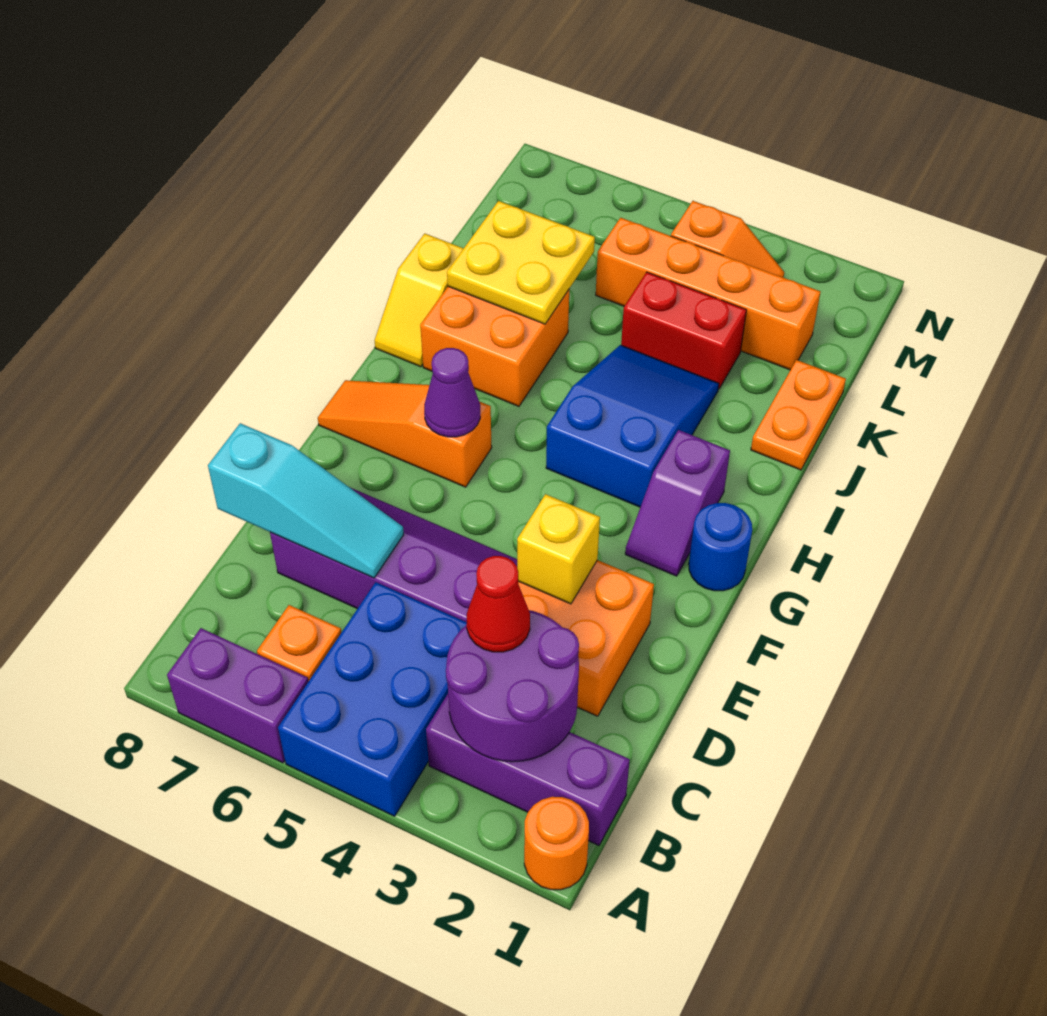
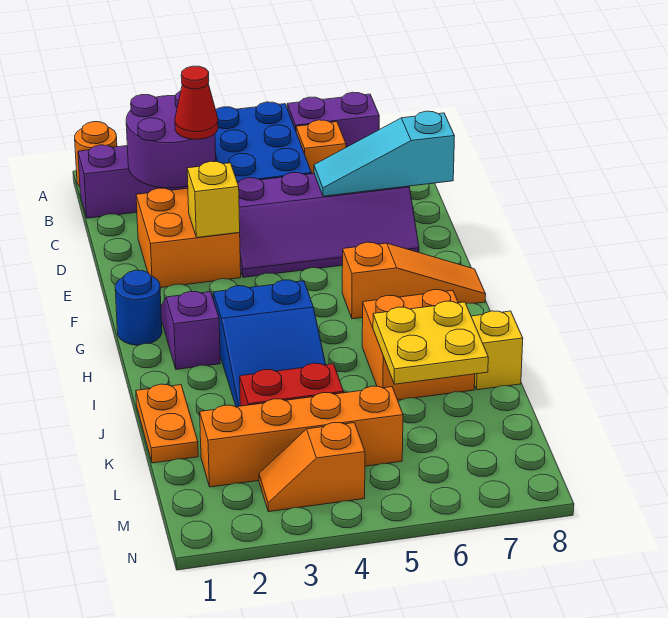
purple cone G6 level 2 -> none

